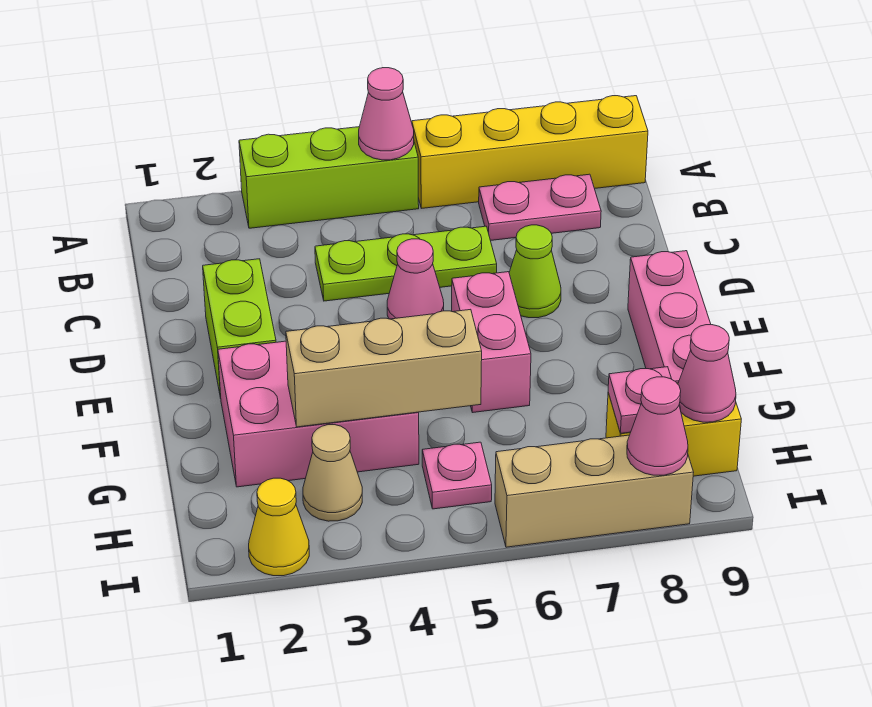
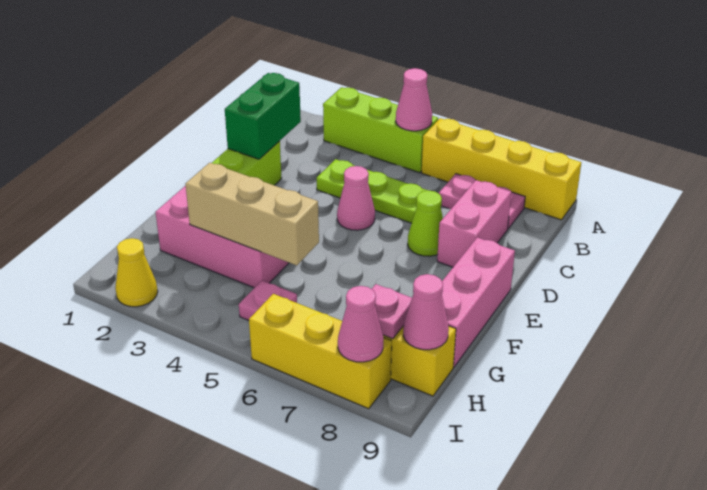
none -> green brick C2:D2 level 2
pink brick E6:F6 level 1 -> pink brick C8:D8 level 1
tan cone H3 level 1 -> none
tan brick I6:I8 level 1 -> yellow brick I6:I8 level 1

